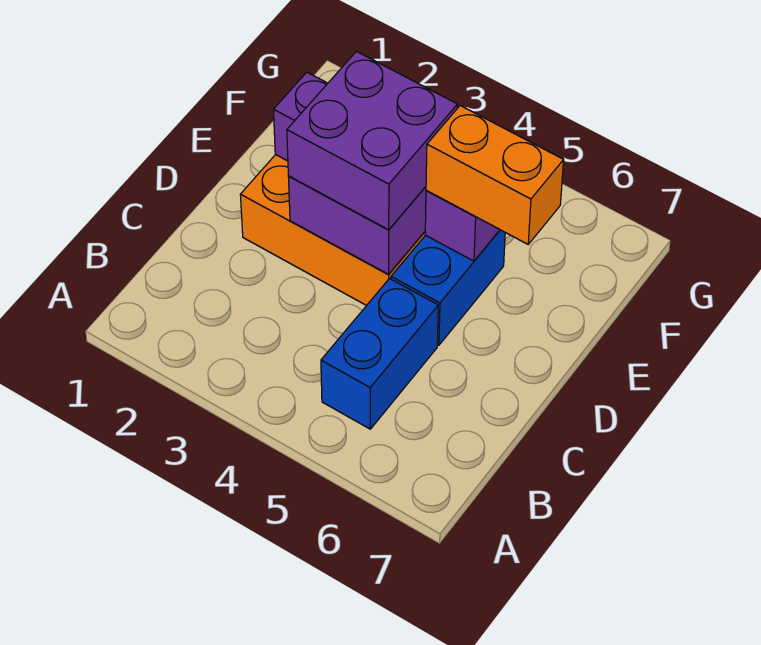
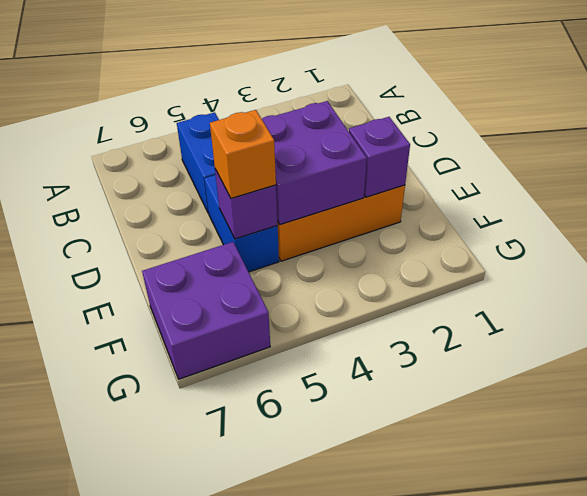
purple brick D3:E4 level 3 -> purple brick F6:G7 level 1
orange brick E5:E6 level 3 -> orange brick E5 level 3

